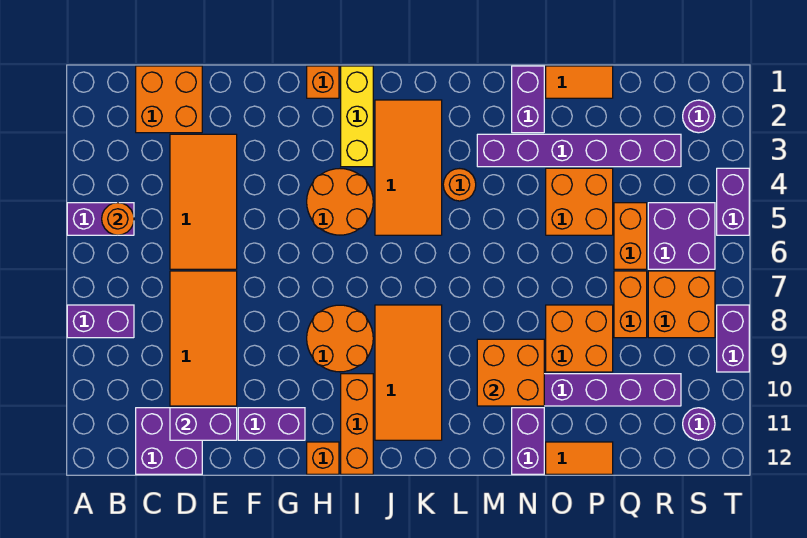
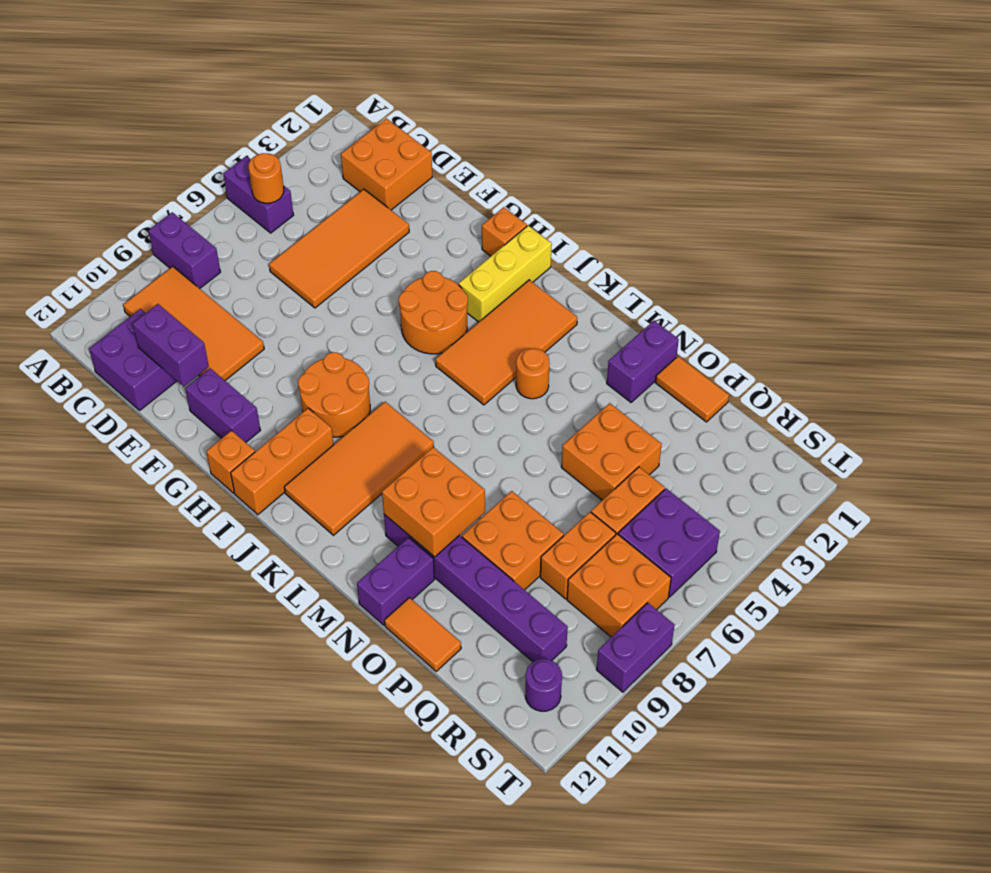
orange tile D7:E10 level 1 -> orange tile B9:E10 level 1
purple brick M3:R3 level 1 -> none
purple round brick S2 level 1 -> none
purple brick T4:T5 level 1 -> none

